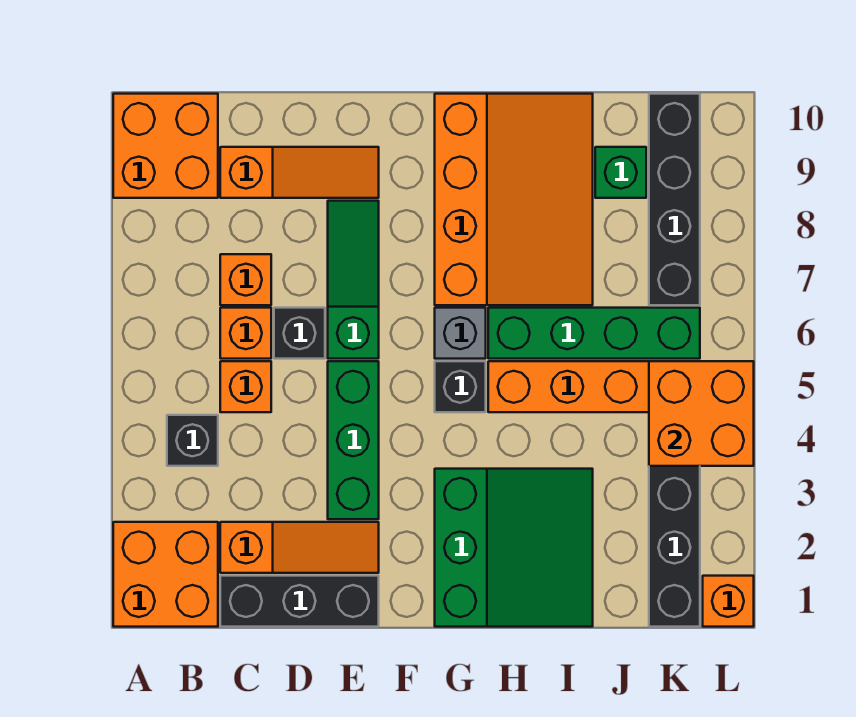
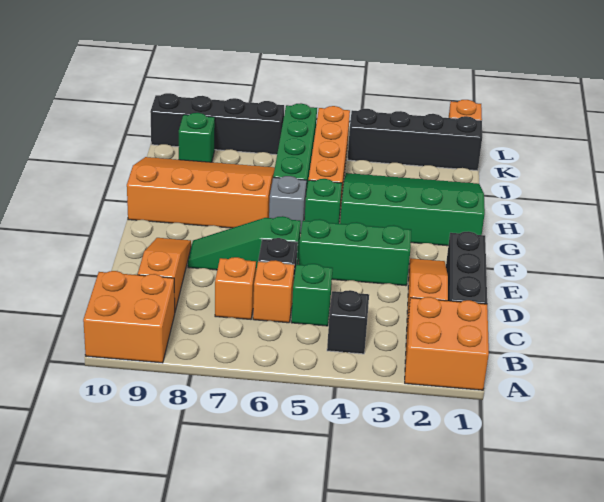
orange brick C5 level 1 -> green brick C5 level 1
green slope G1:I3 level 1 top G -> green slope G1:I4 level 1 top G
black brick G5 level 1 -> green brick G5 level 1
orange brick K4:L5 level 2 -> none

